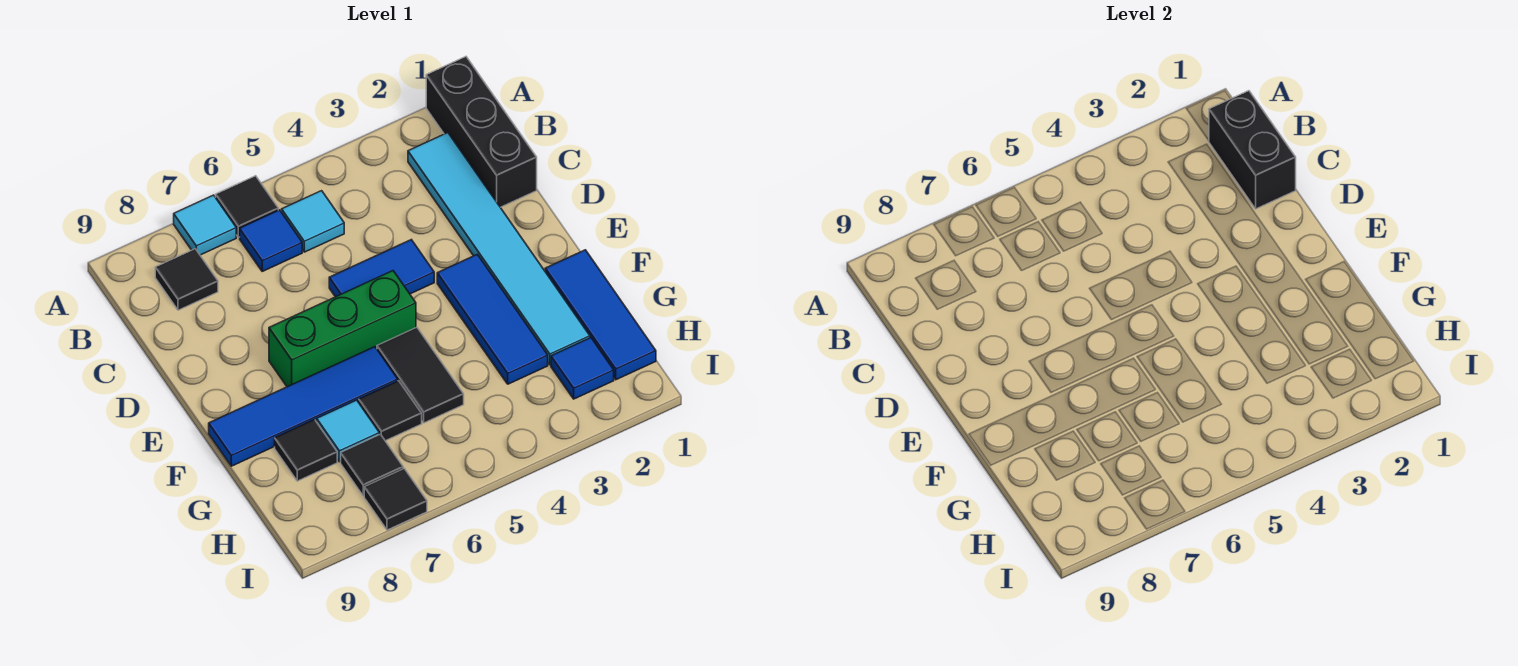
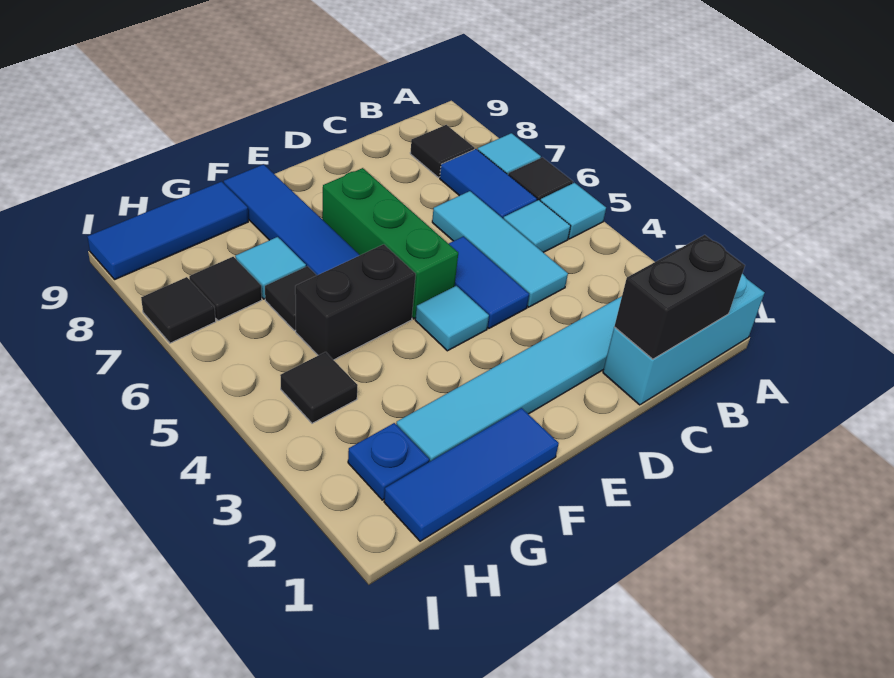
black brick A1:C1 level 1 -> cyan brick A1:C1 level 1
none -> cyan tile A5 level 1
blue tile B6 level 1 -> blue tile B6:B7 level 1
none -> cyan tile C4:C6 level 1
blue tile E3:G3 level 1 -> blue tile G9:I9 level 1
none -> cyan tile E4 level 1
black tile F5:G5 level 1 -> black brick F5:G5 level 1
black tile G8 level 1 -> black tile H4 level 1
blue tile H2 level 1 -> blue plate H2 level 1

